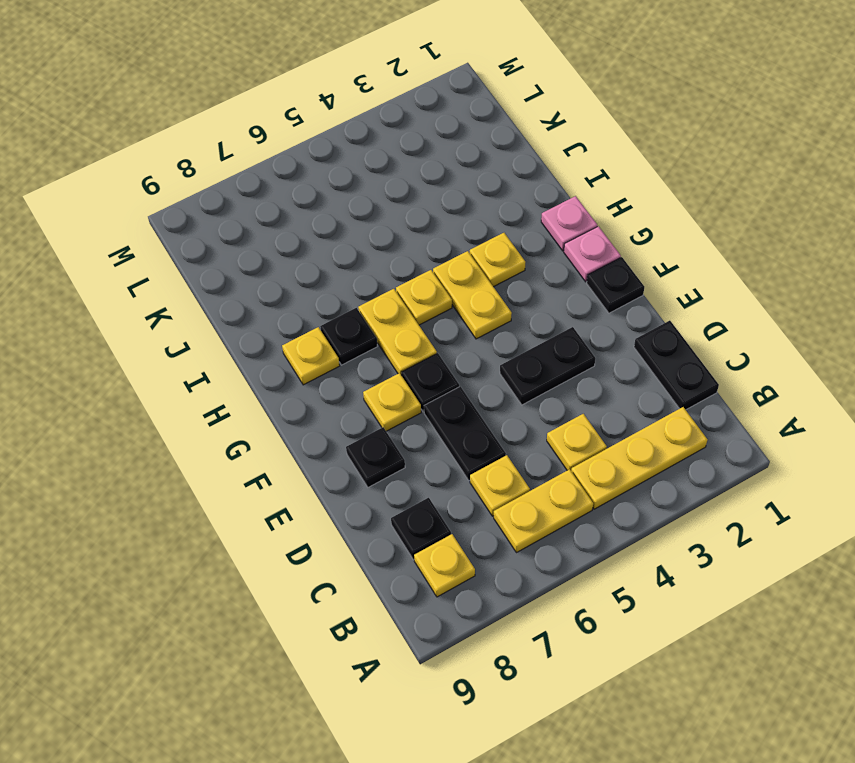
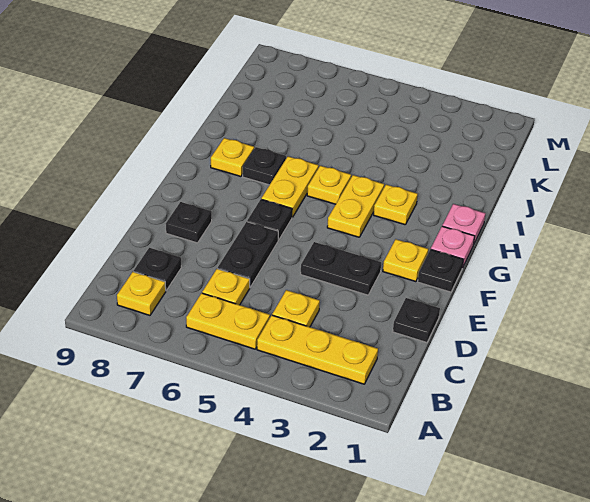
black plate C1:D1 level 1 -> black plate D1 level 1
yellow plate F7 level 1 -> yellow plate F2 level 1

